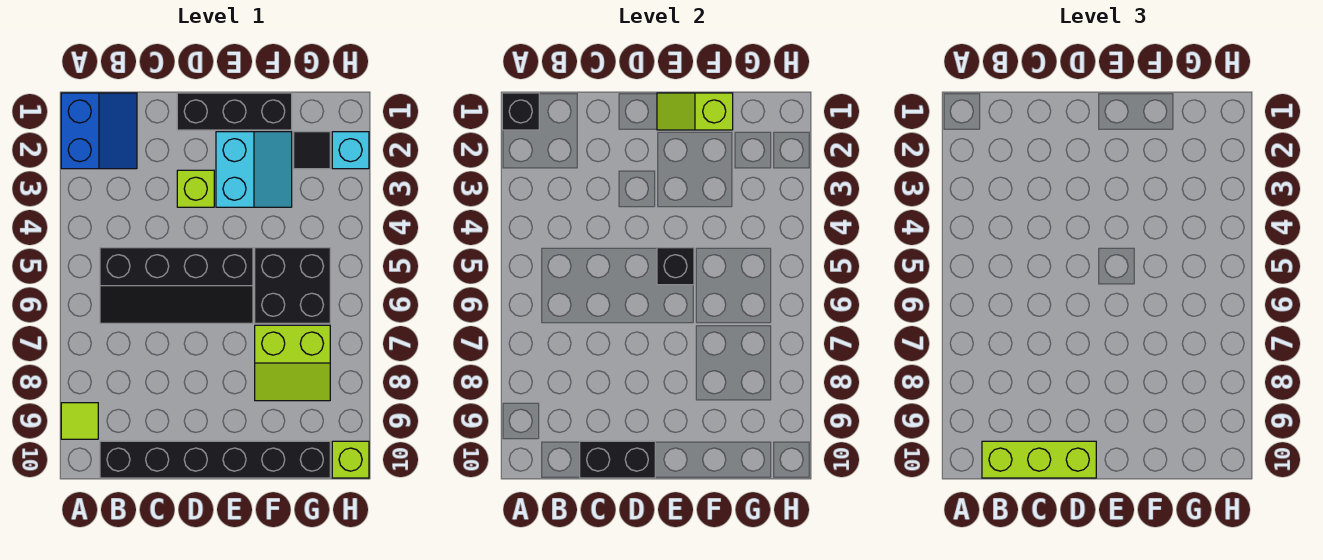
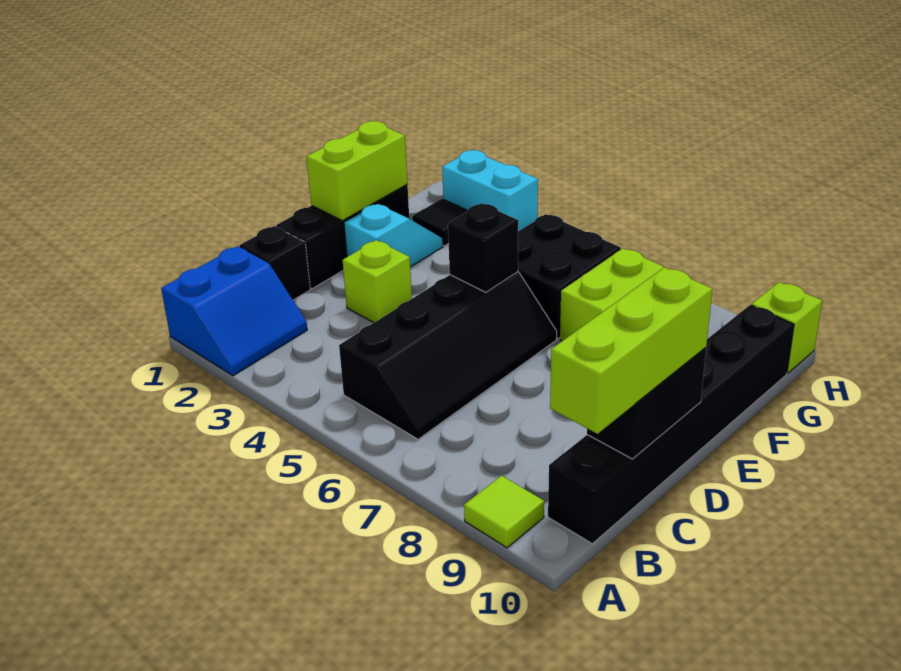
blue slope A1:B2 level 1 top A -> blue slope A1:B2 level 1 top 1
black brick A1 level 2 -> black brick C1 level 1
lime slope E1:F1 level 2 top F -> lime brick E1:F1 level 2
cyan slope E2:F3 level 1 top E -> cyan slope E2:F2 level 1 top E
cyan brick H2 level 1 -> cyan brick H2:H3 level 1

